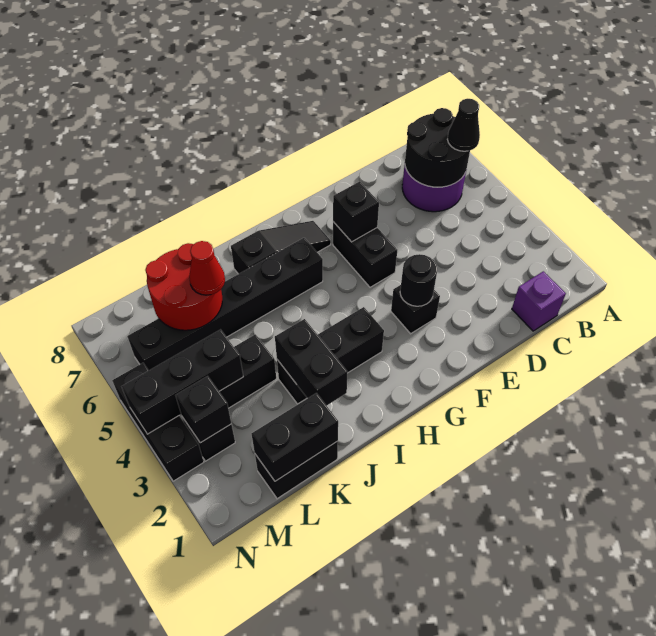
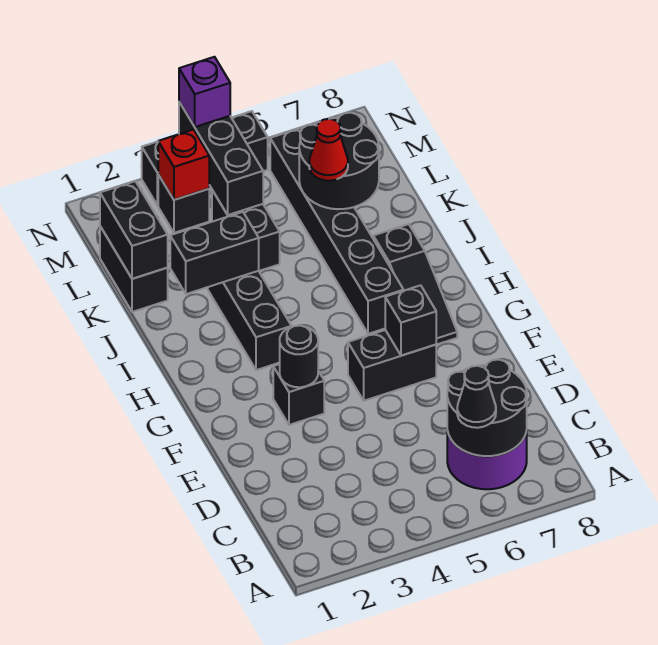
purple brick C1 level 1 -> purple brick N4 level 3
red round brick K6:L7 level 2 -> black round brick K6:L7 level 2
black brick M3 level 2 -> red brick M3 level 2

